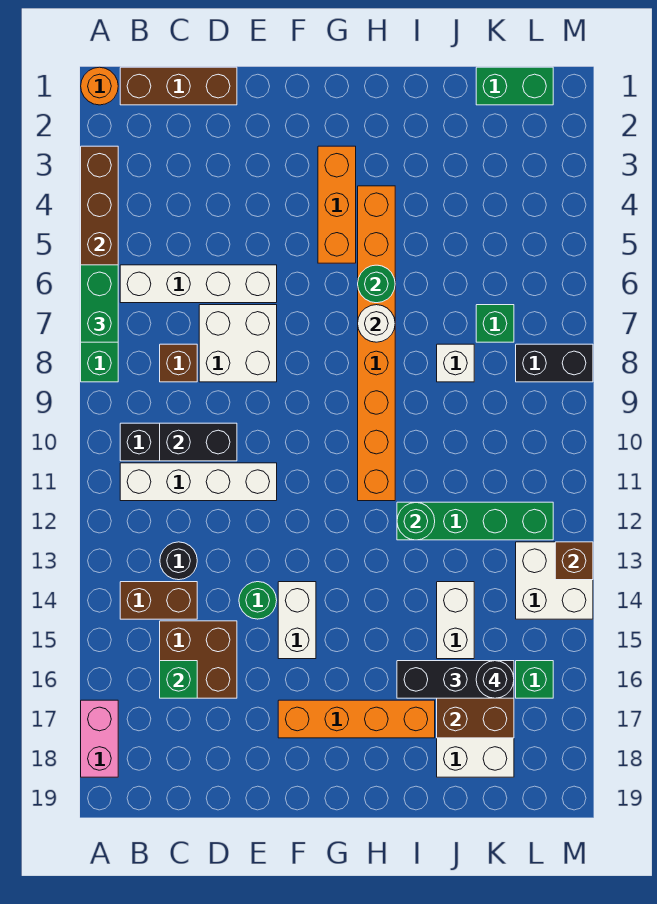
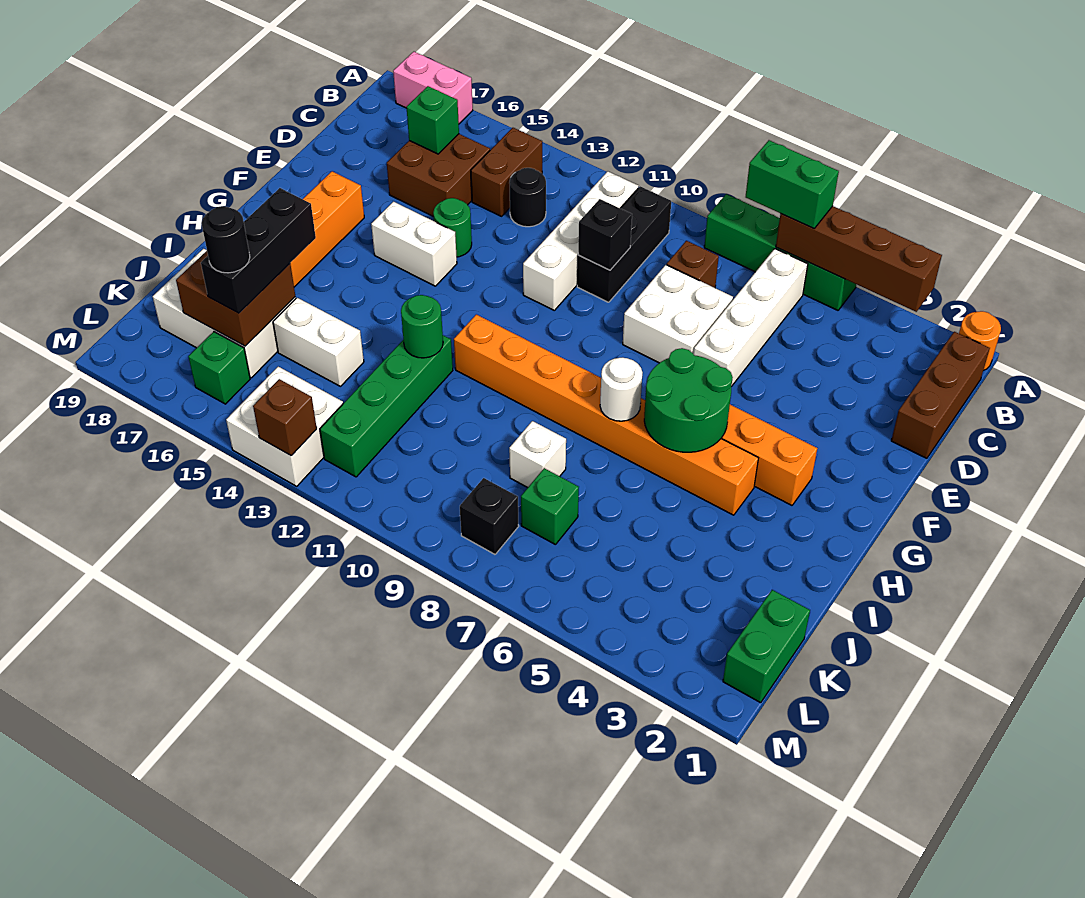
black brick C10:D10 level 2 -> black brick D10 level 2
green round brick H6 level 2 -> green round brick G5:H6 level 2
black brick L8:M8 level 1 -> black brick L8 level 1

